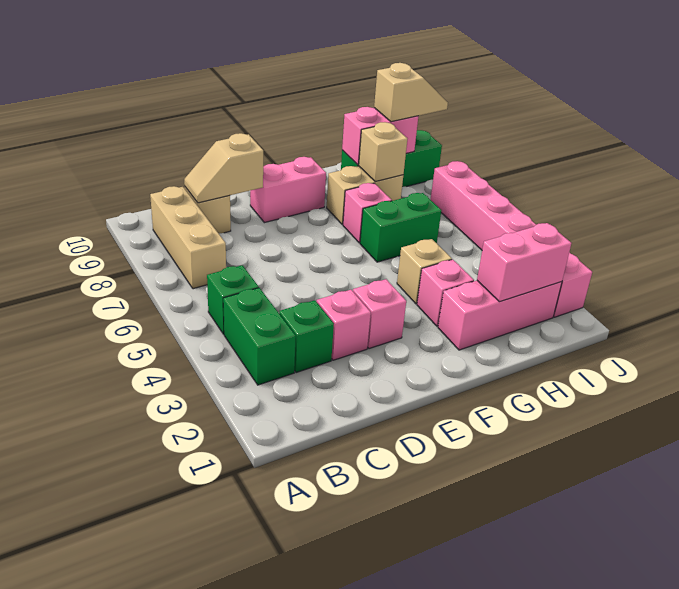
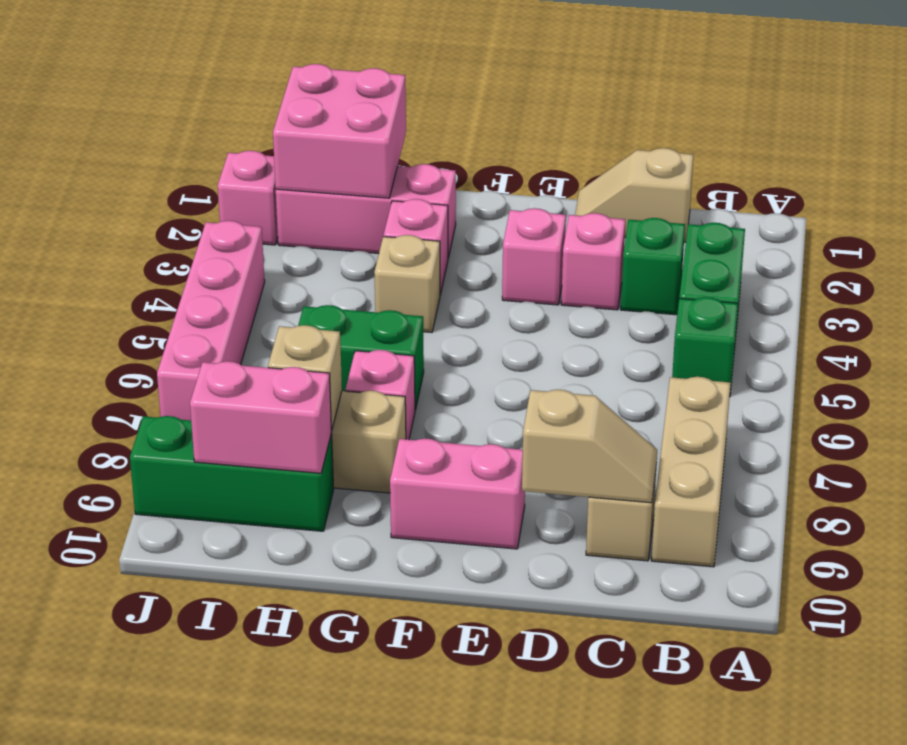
pink brick H2:I2 level 2 -> pink brick H1:I2 level 2
tan slope I9:J9 level 3 top I -> tan slope C1:D1 level 1 top C

